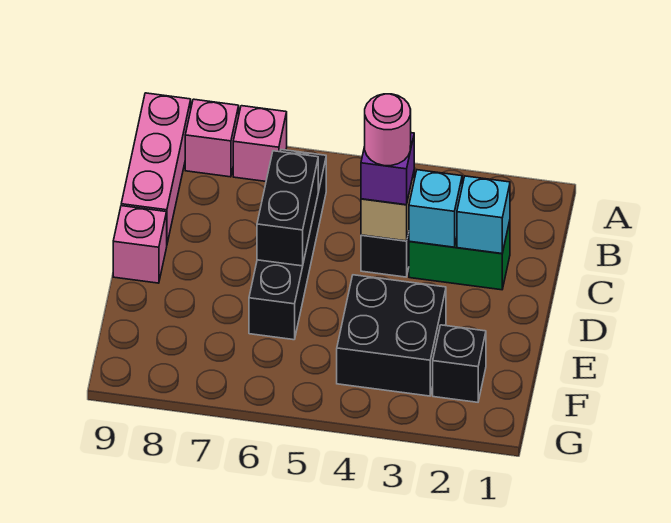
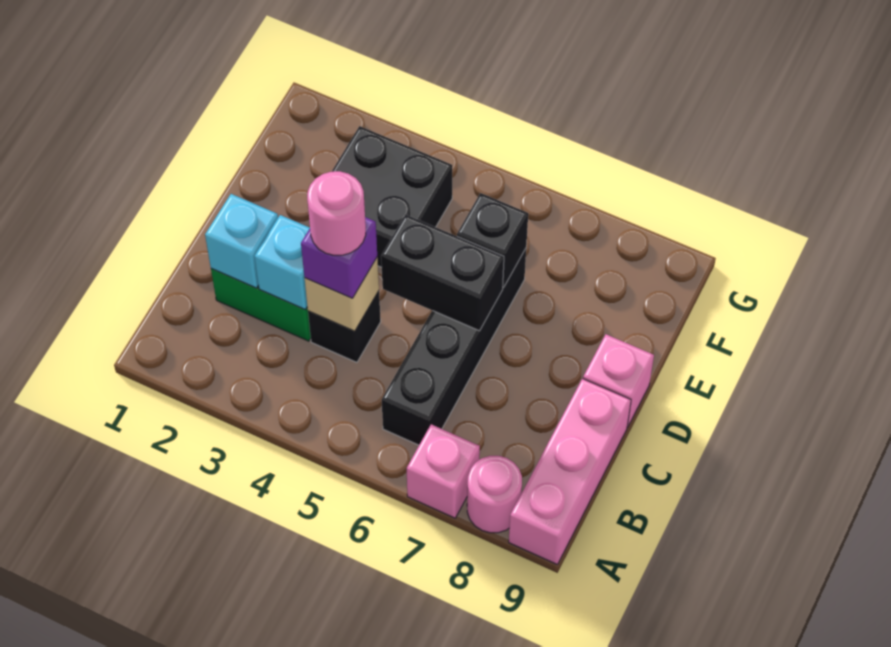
pink brick A8 level 1 -> pink round brick A8 level 1
black brick C6:D6 level 2 -> black brick D5:D6 level 2
black brick F2 level 1 -> black brick E6 level 2

